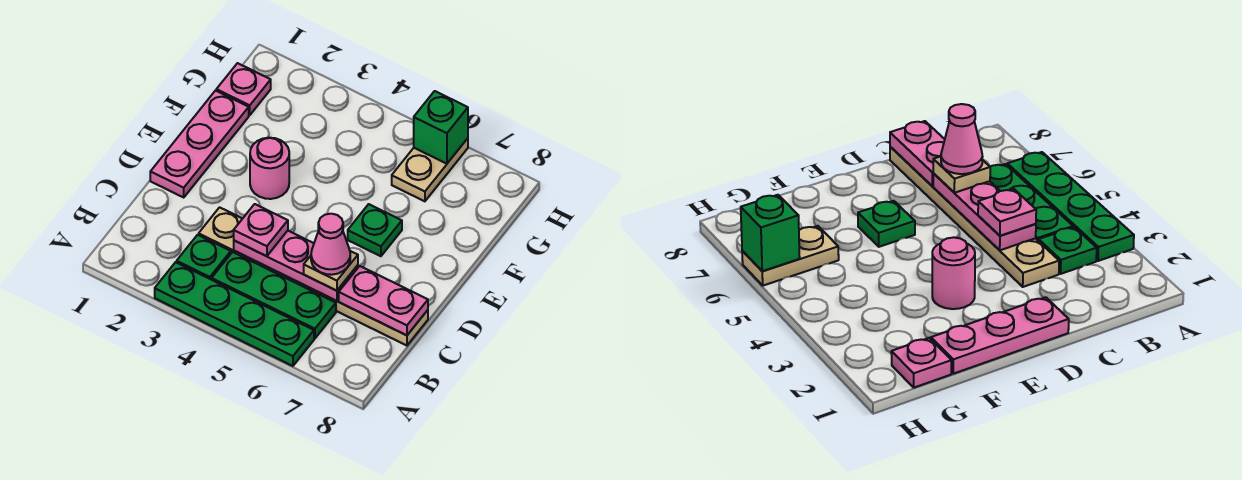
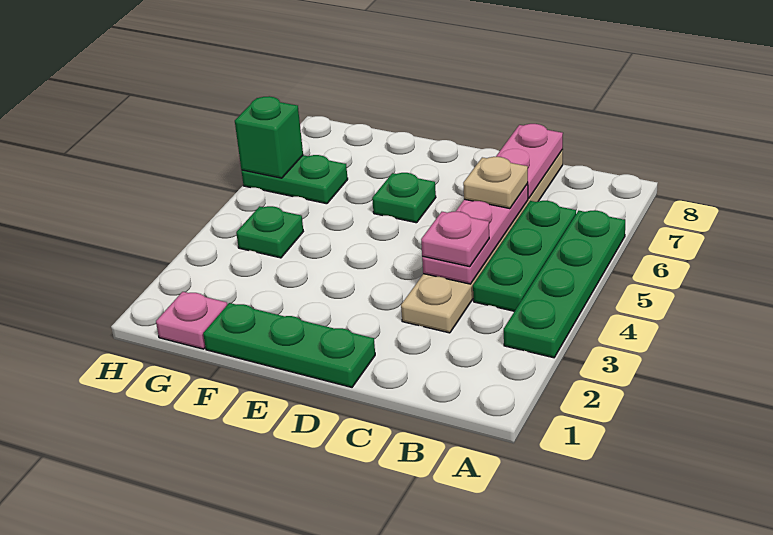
green plate B3 level 1 -> green plate G4 level 1
pink cone C6 level 4 -> none
pink plate D1:F1 level 1 -> green plate D1:F1 level 1
pink round brick E3 level 1 -> none
tan plate G6:H6 level 1 -> green plate G6:H6 level 1

